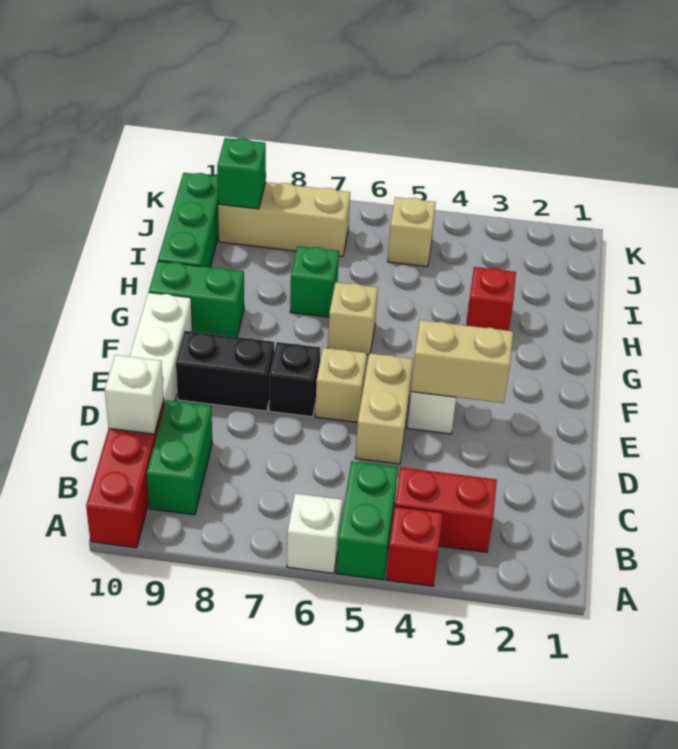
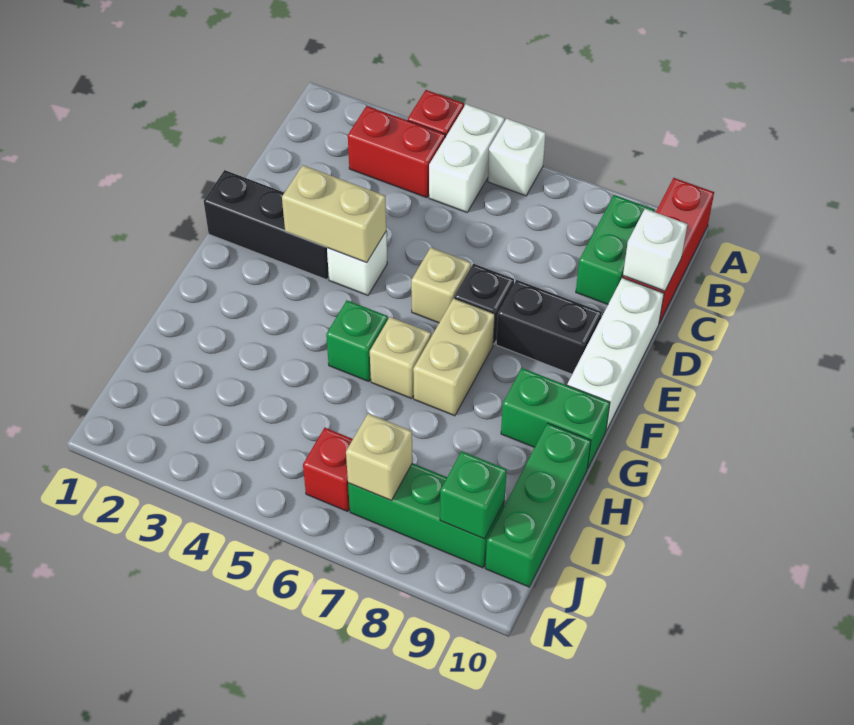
green brick A5:B5 level 1 -> white brick A5:B5 level 1
tan brick D5:E5 level 1 -> tan brick F7:G7 level 1
none -> black brick E1:E3 level 1
red brick H3 level 1 -> red brick J6 level 1
green brick H7 level 1 -> green brick G5 level 1
tan brick J5 level 1 -> tan brick J7 level 2
tan brick J7:J9 level 1 -> green brick J7:J9 level 1

